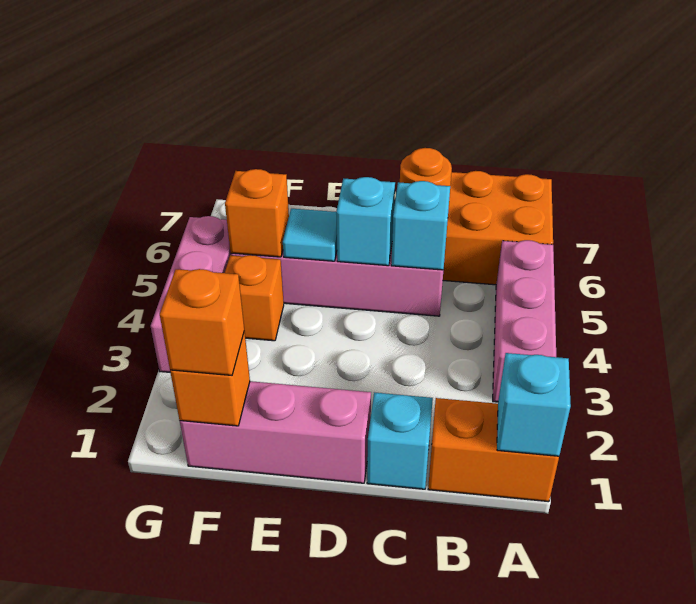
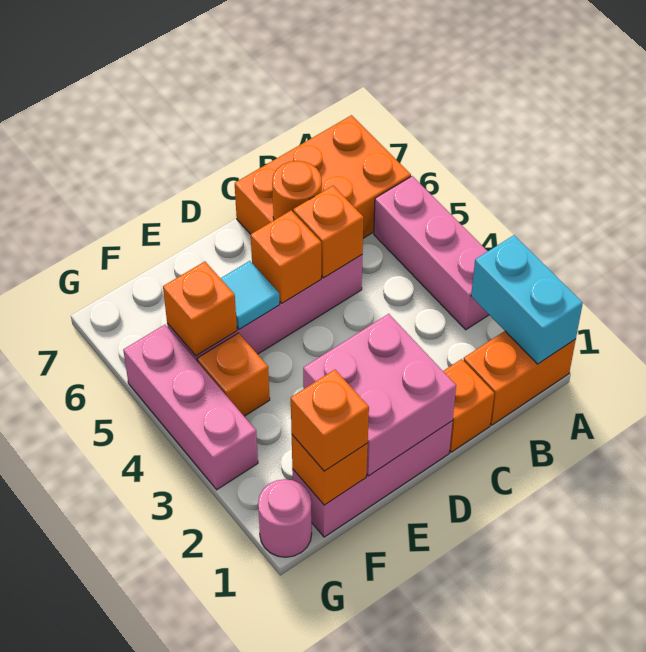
cyan brick A1 level 2 -> cyan brick A1:A2 level 2
cyan brick C1 level 1 -> orange brick C1 level 1
cyan brick C5 level 2 -> orange brick C5 level 2
none -> pink brick D1:E2 level 2
cyan brick D5 level 2 -> orange brick D5 level 2
none -> pink round brick G1 level 1

